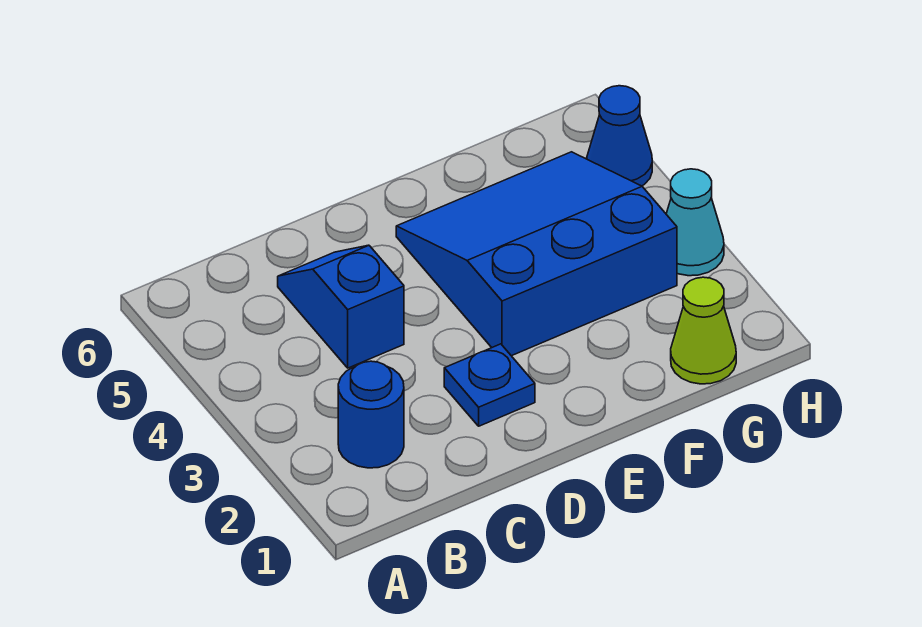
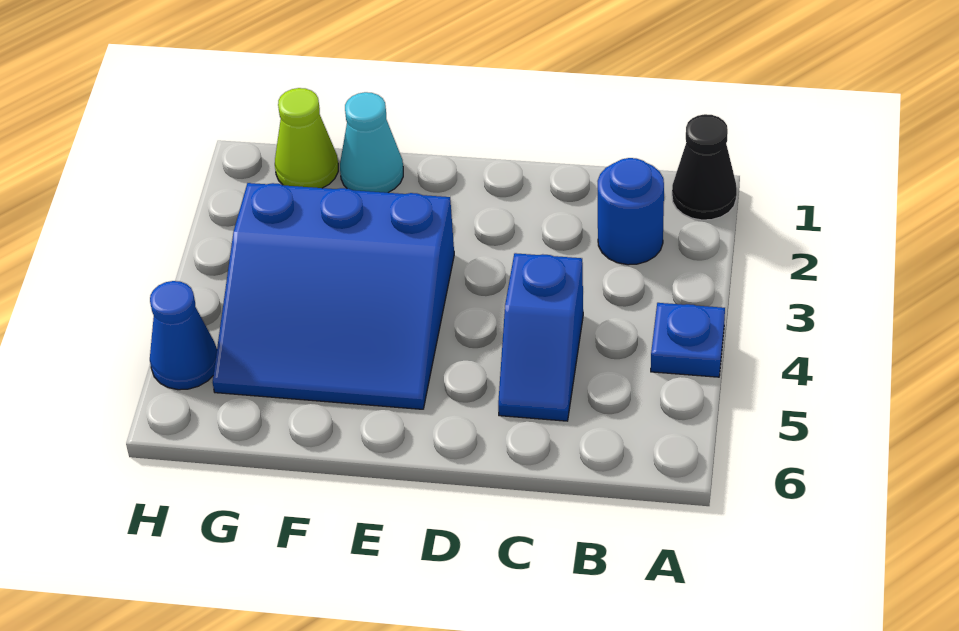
none -> black cone A1 level 1
blue plate D2 level 1 -> blue plate A4 level 1
cyan cone H3 level 1 -> cyan cone F1 level 1

